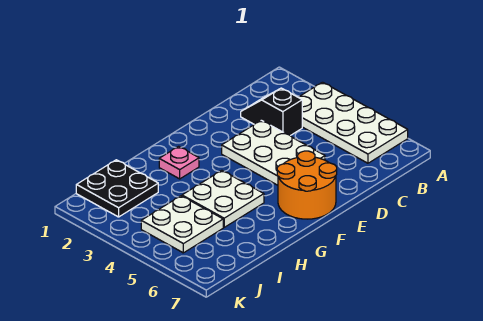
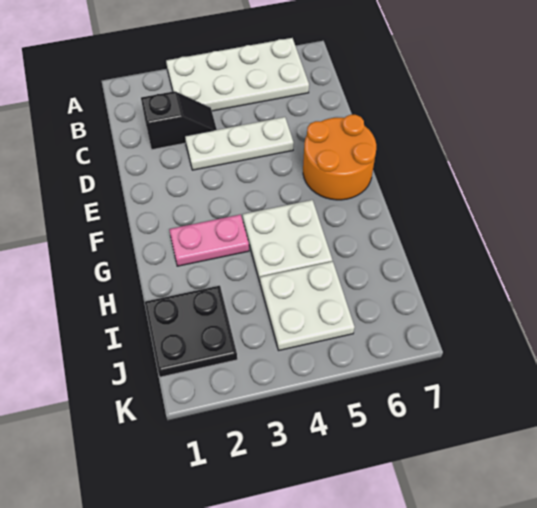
black slope C2:C3 level 1 top 3 -> black slope C2:C3 level 1 top 2
white plate D3:E5 level 1 -> white plate D3:D5 level 1
pink plate G2 level 1 -> pink plate G2:G3 level 1

